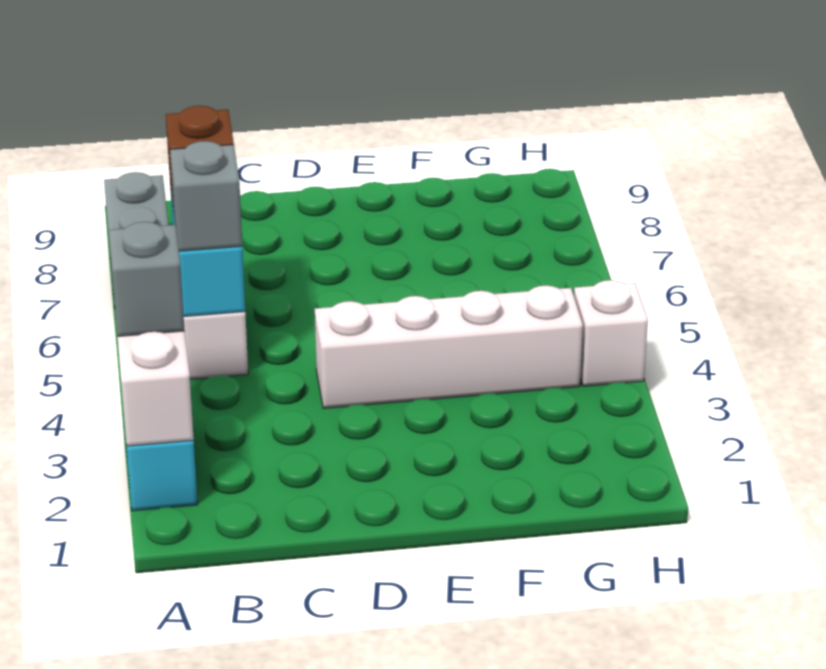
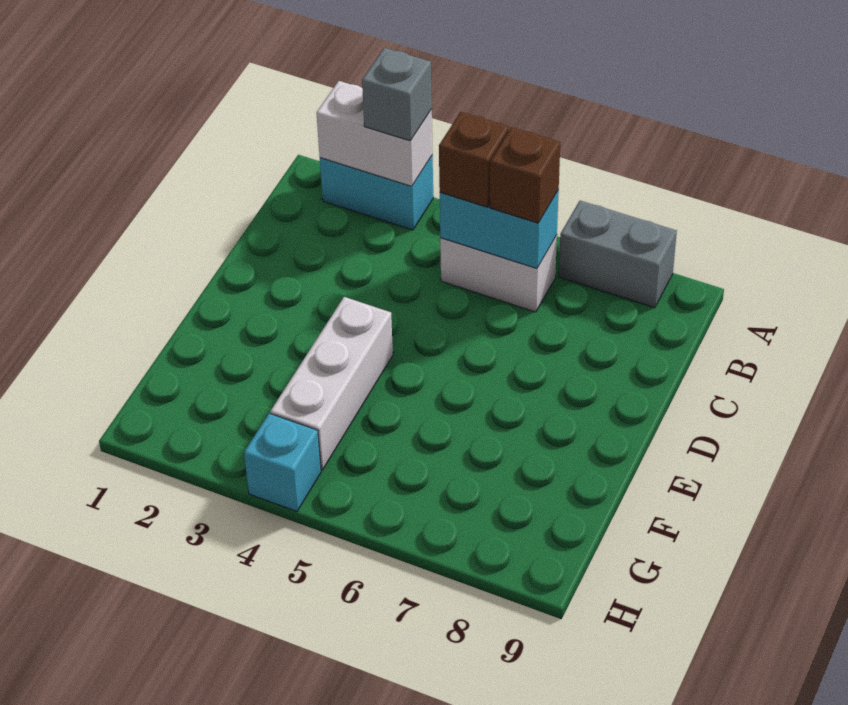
grey brick B5 level 3 -> brown brick B5 level 3
white brick D4:G4 level 1 -> white brick E4:G4 level 1
white brick H4 level 1 -> cyan brick H4 level 1

